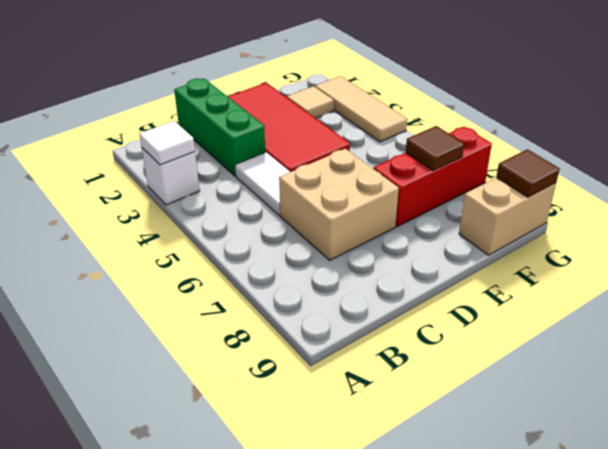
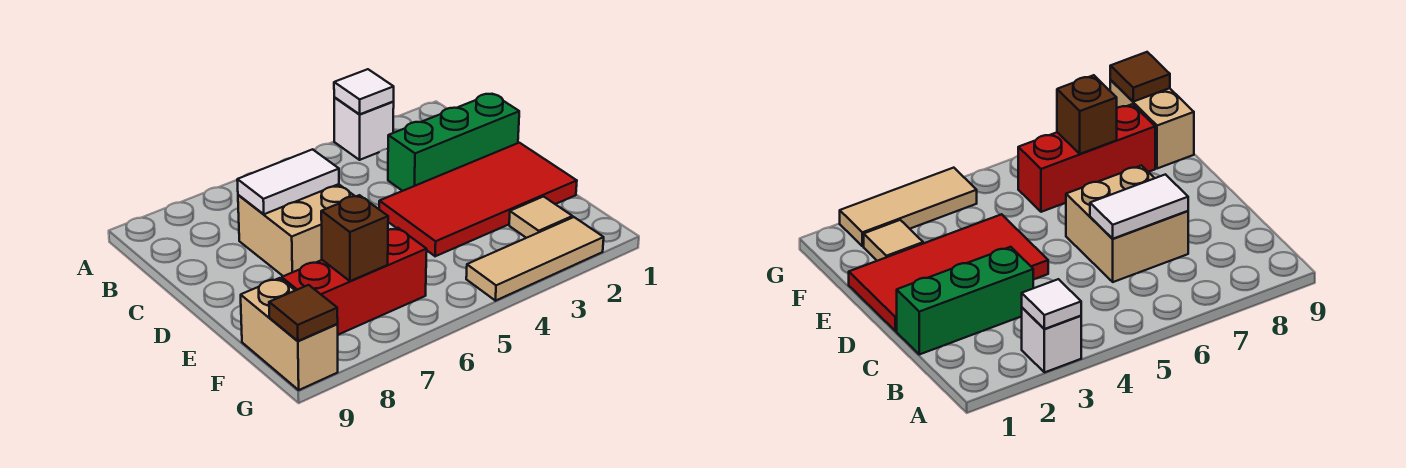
white tile C4:C5 level 1 -> white tile C6:C7 level 2
red brick E7:G7 level 1 -> red brick F6:F8 level 1
brown tile F7 level 2 -> brown brick F7 level 2

